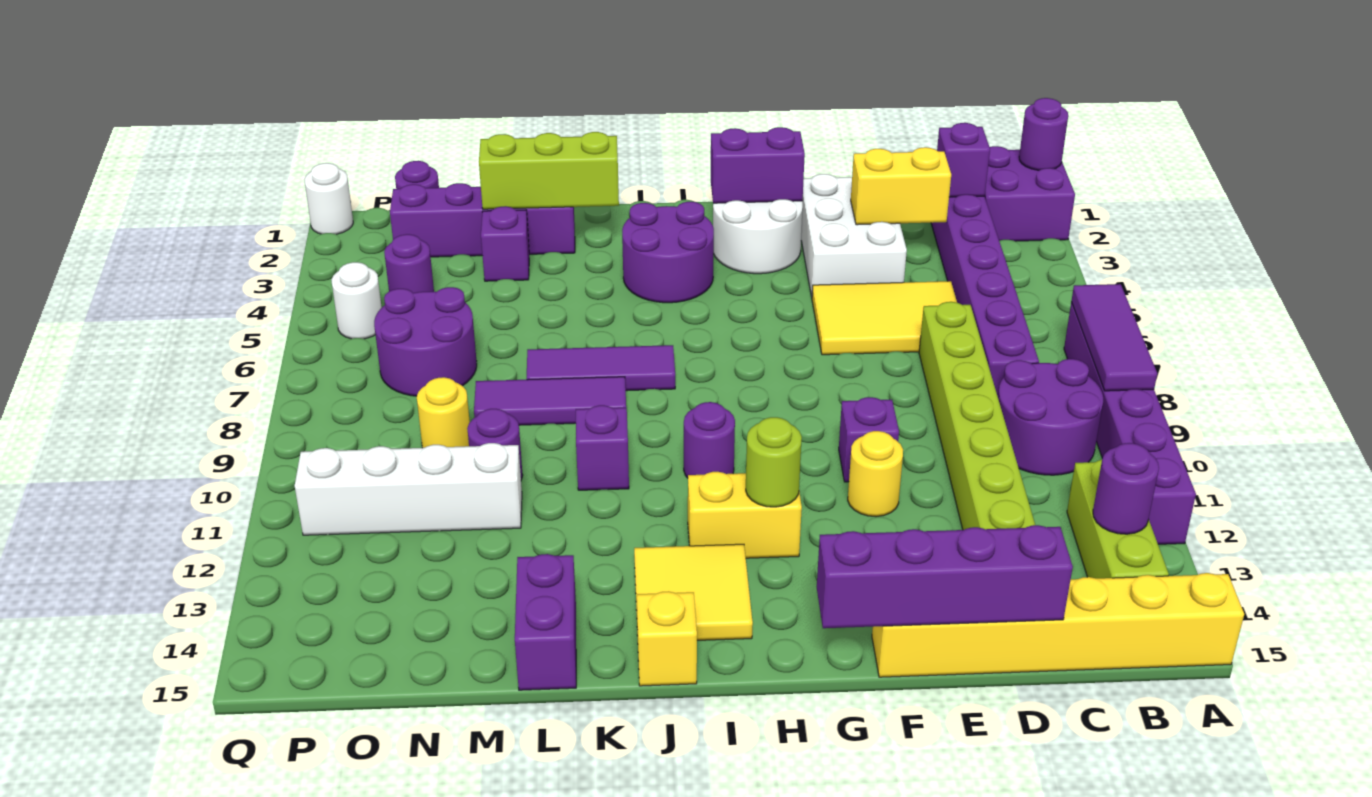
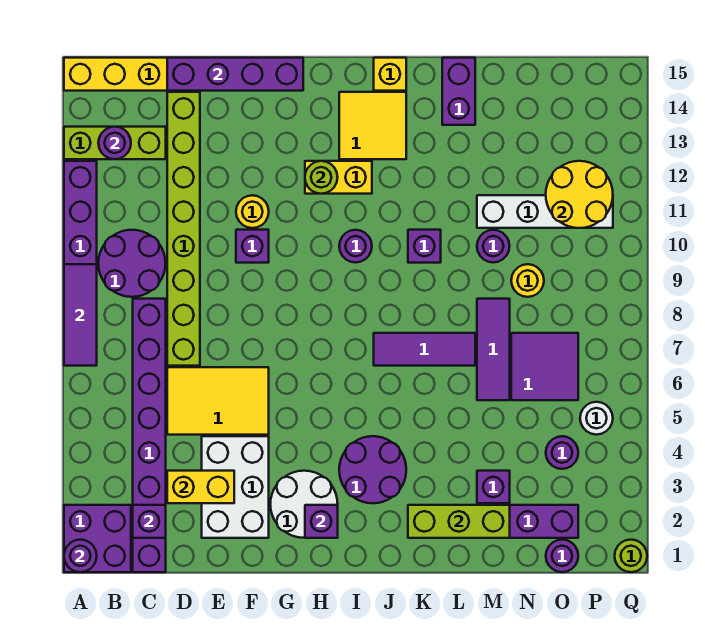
lime brick B12:B14 level 1 -> lime brick A13:C13 level 1
purple brick G2:H2 level 2 -> purple brick H2 level 2
purple tile K8:M8 level 1 -> purple tile M6:M8 level 1
purple round brick N6:O7 level 1 -> purple tile N6:O7 level 1
none -> yellow round brick O11:P12 level 2
white round brick Q1 level 1 -> lime round brick Q1 level 1

